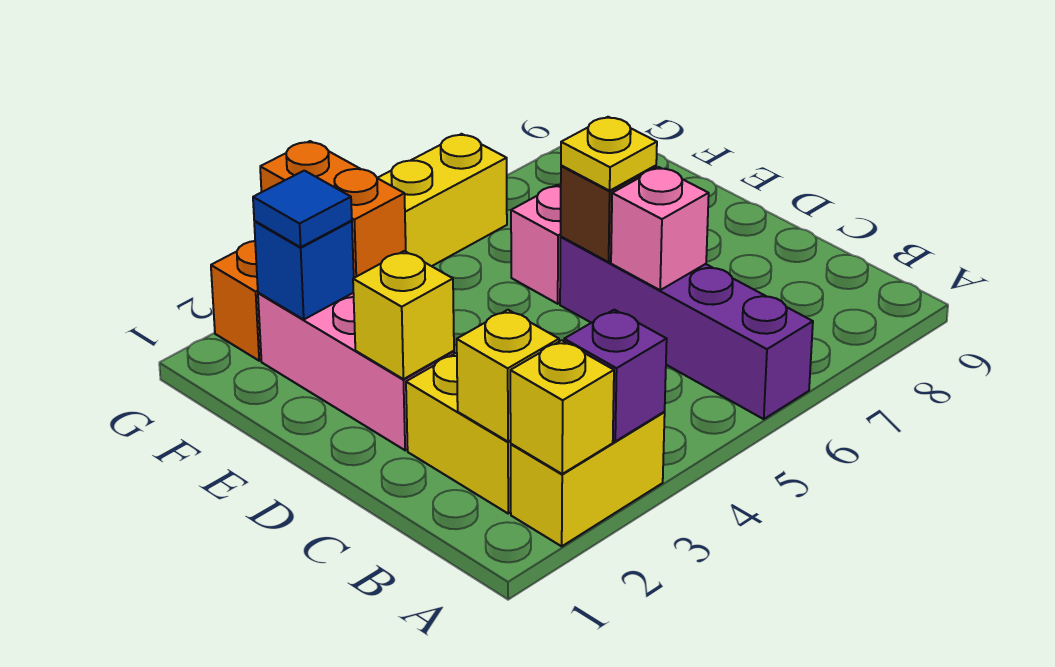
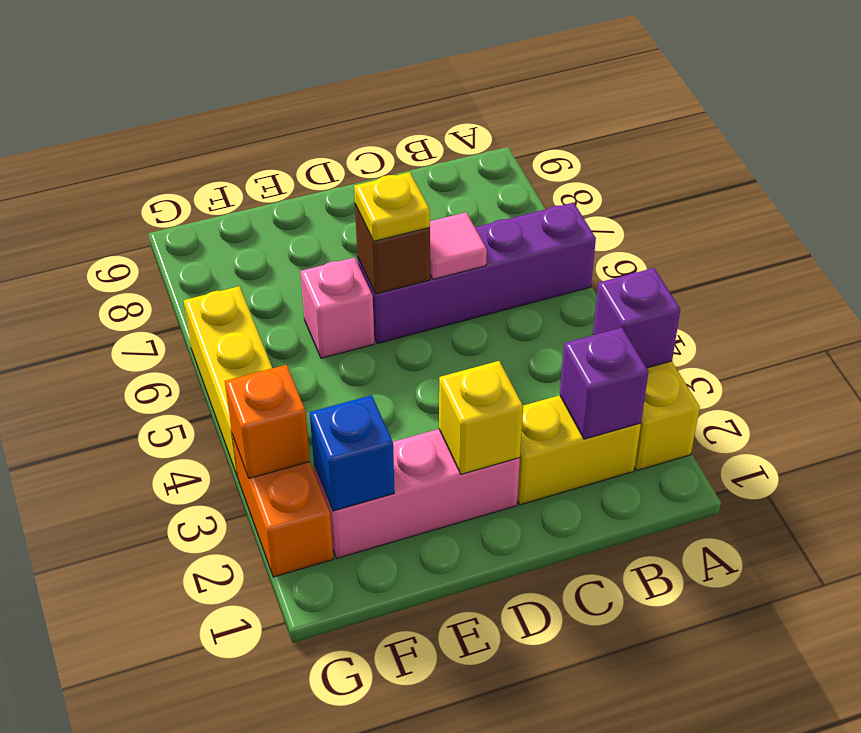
yellow brick A2 level 2 -> none
yellow brick B2 level 2 -> purple brick B2 level 2
pink brick C6 level 2 -> pink tile C6 level 2
blue tile F2 level 3 -> none
orange brick F3:G3 level 2 -> orange brick G3 level 2

